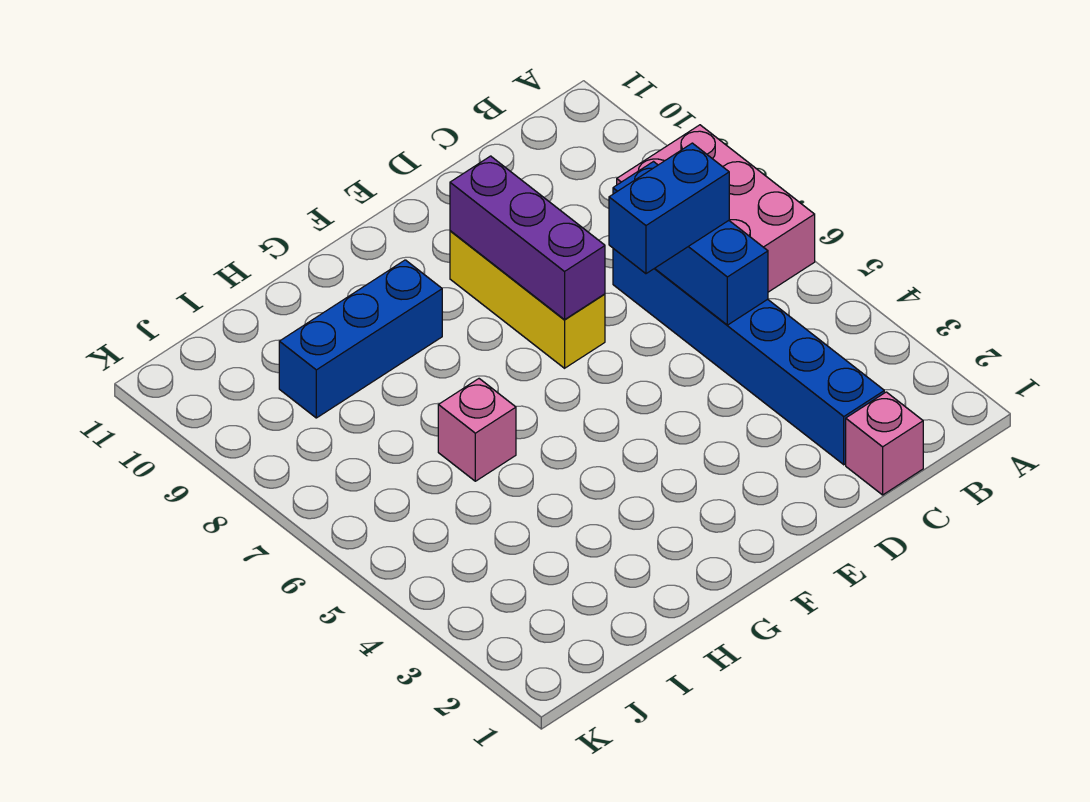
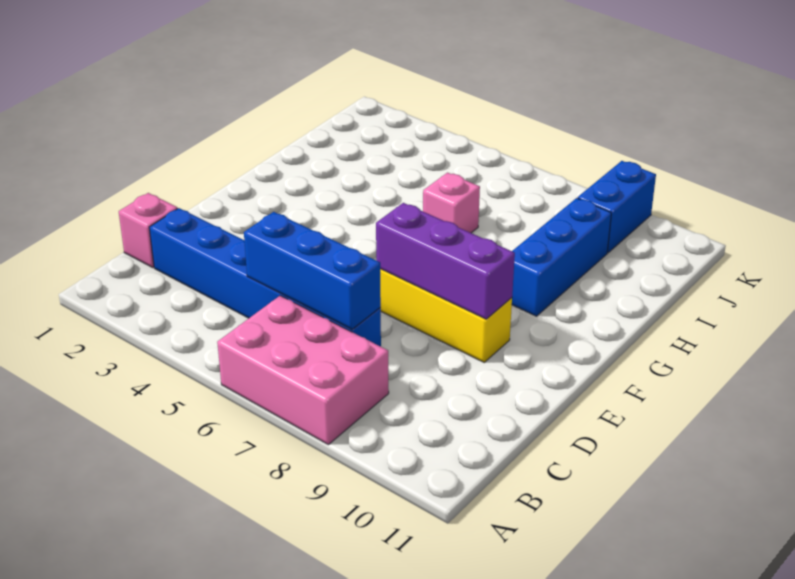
blue brick C6:D6 level 3 -> blue brick J9:K9 level 1

